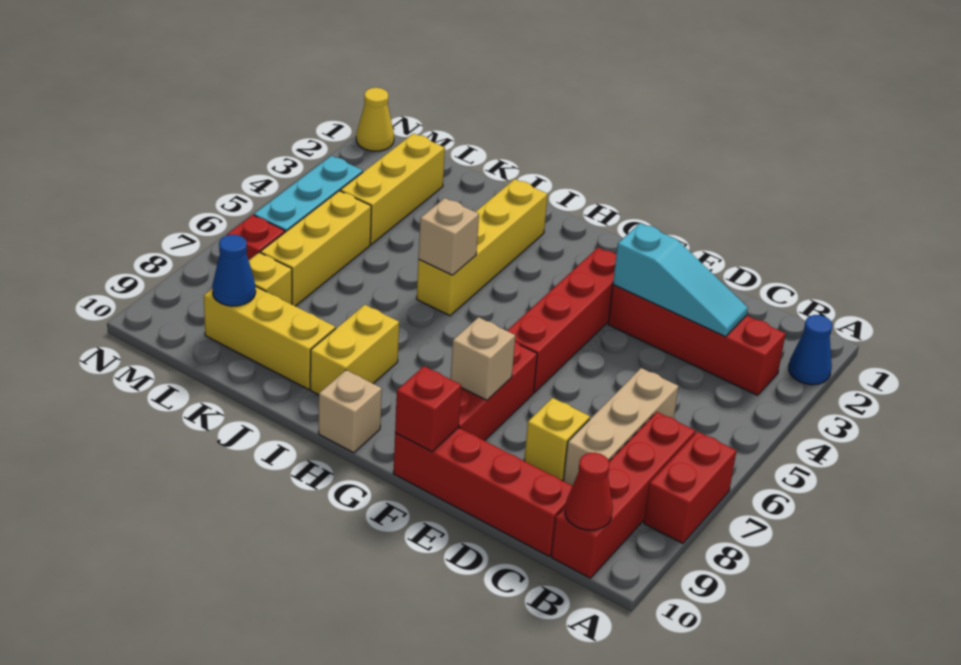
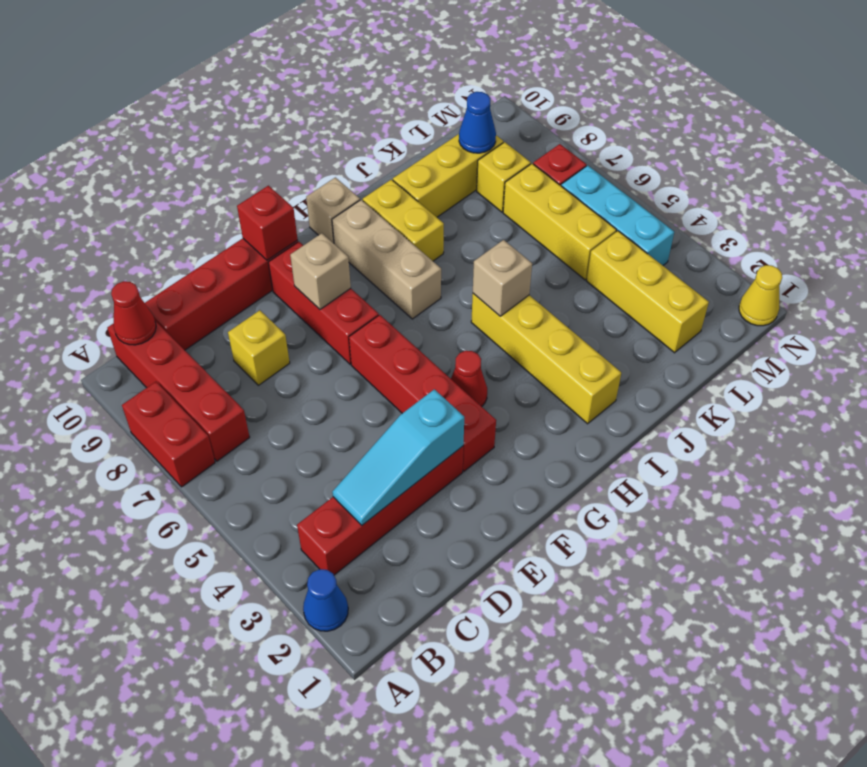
tan brick C6:C8 level 1 -> tan brick H7:H9 level 1
none -> red cone G4 level 1

